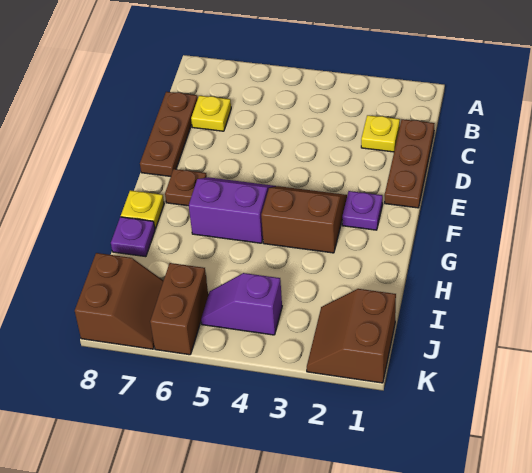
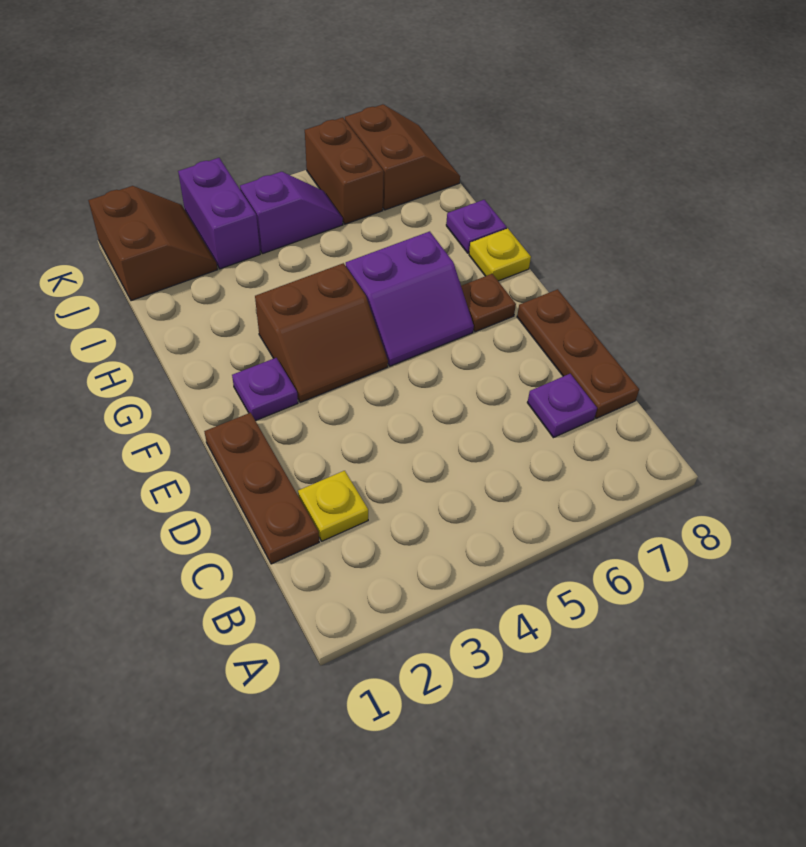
yellow plate C7 level 1 -> purple plate C7 level 1
none -> purple brick J3:K3 level 1
brown slope J7:K8 level 1 top 8 -> brown slope J7:K8 level 1 top 7

